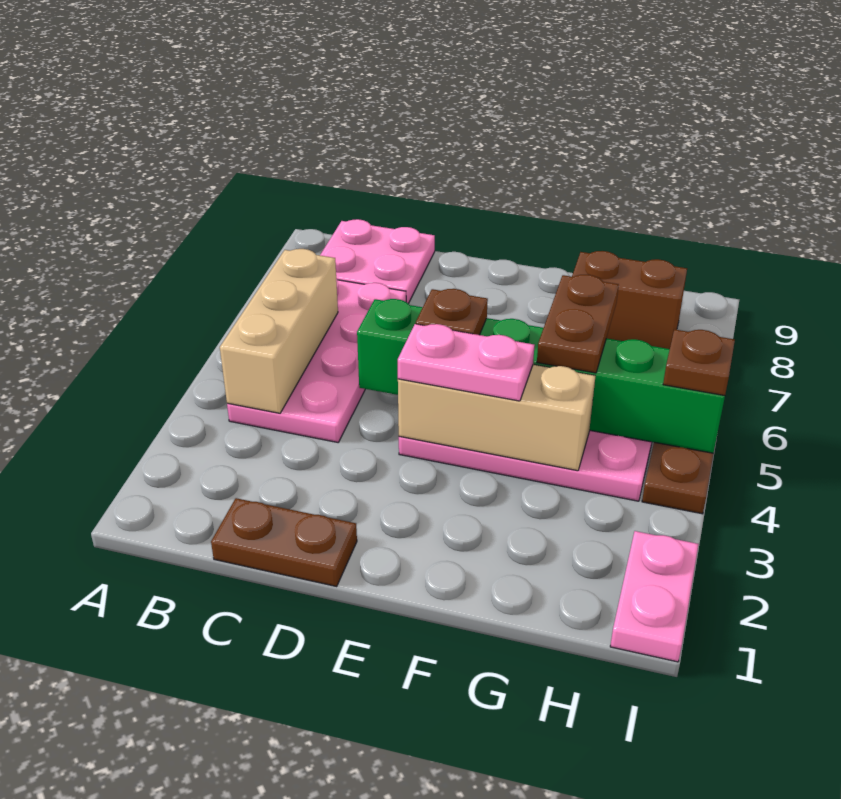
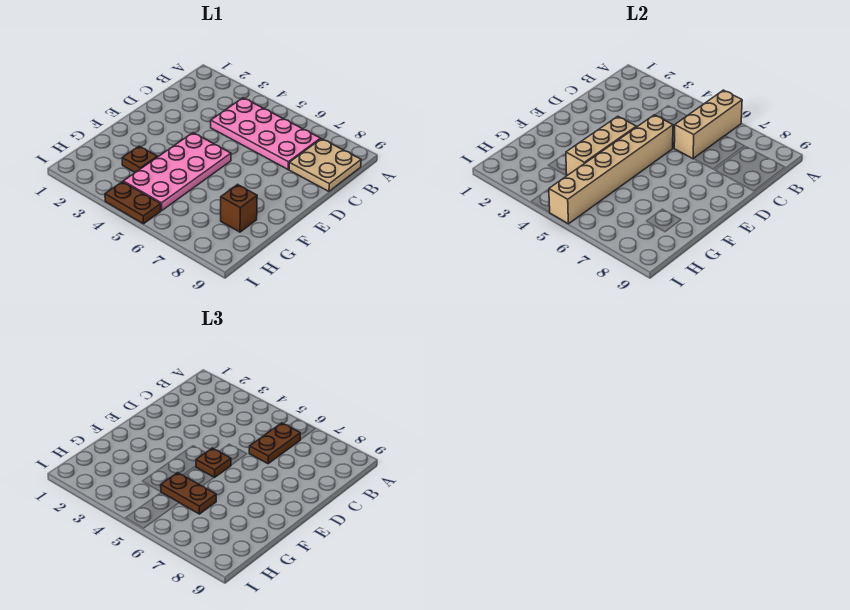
tan brick B4:B6 level 2 -> tan brick A6:C6 level 2
pink plate B8:C9 level 1 -> tan plate B8:C9 level 1
brown plate C1:D1 level 1 -> brown plate B6:C6 level 3
green brick D5:I5 level 2 -> tan brick D5:I5 level 2
pink plate E4:F4 level 3 -> none
brown brick G8:H8 level 1 -> brown brick G8 level 1
pink plate I1:I2 level 1 -> none
brown plate I5 level 3 -> brown plate G3 level 1

